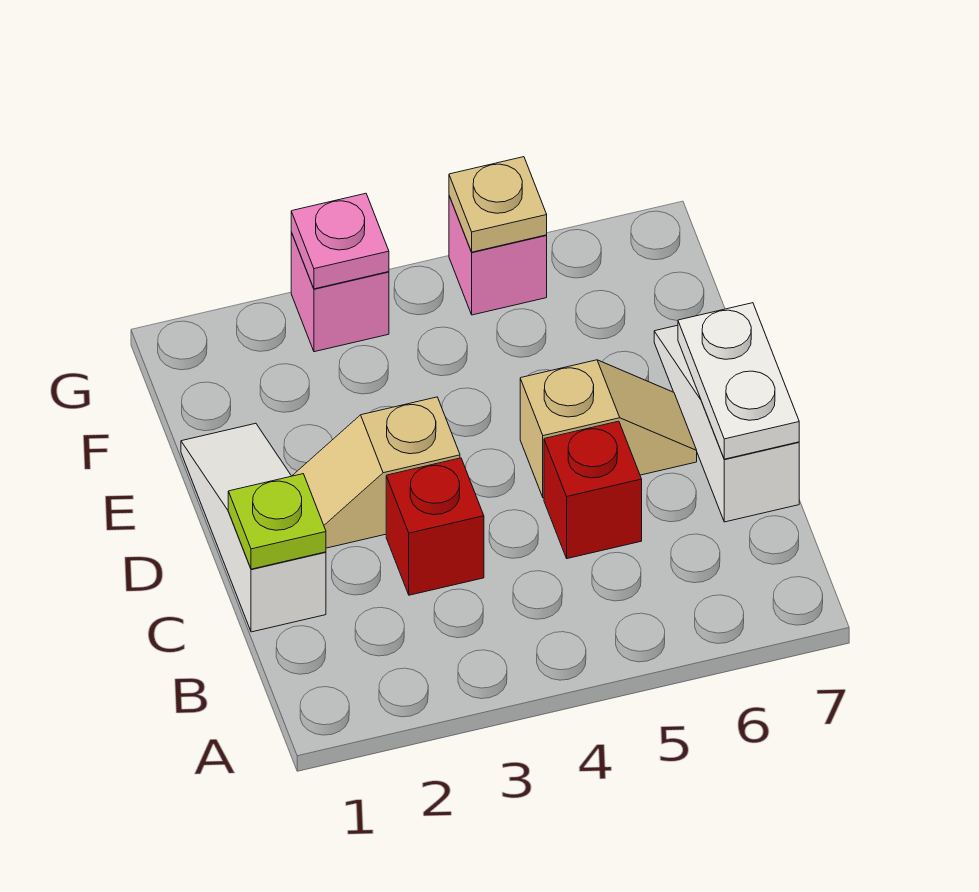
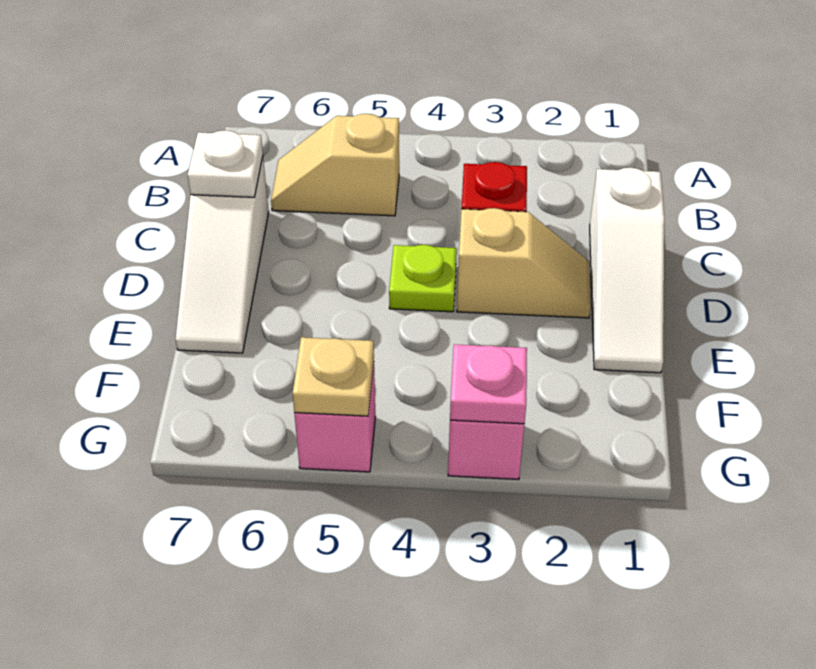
lime plate C1 level 2 -> lime plate D4 level 1
red brick C5 level 1 -> none
white plate C7:D7 level 2 -> white plate C7 level 2
tan slope D5:D6 level 1 top 5 -> tan slope B5:B6 level 1 top 5

